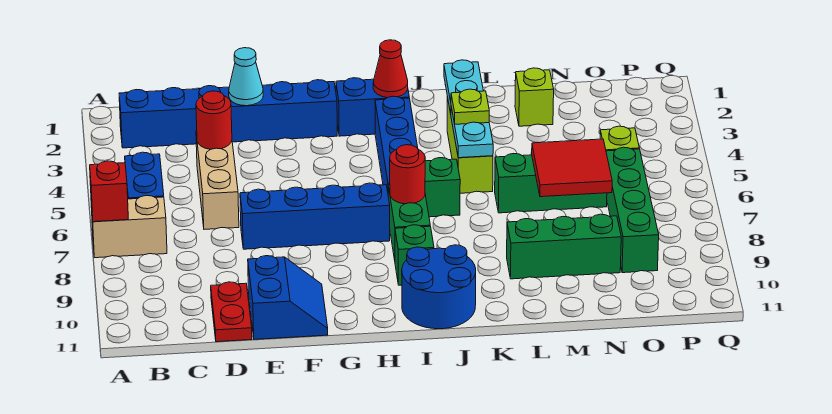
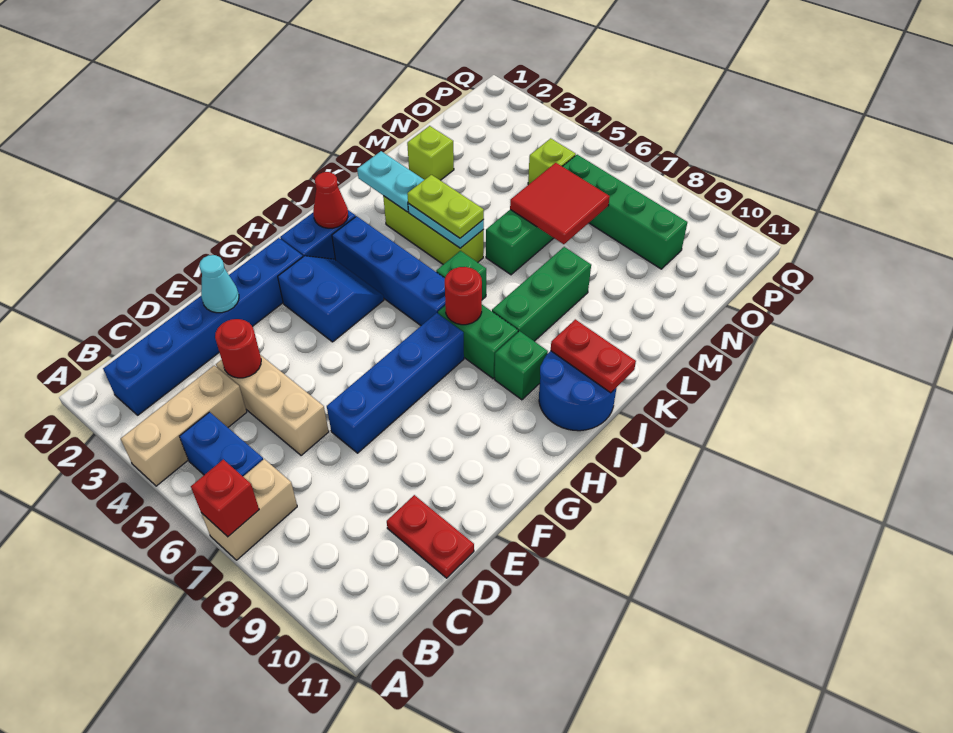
none -> tan brick A4:C4 level 1
blue slope E10:F11 level 1 top E -> blue slope G3:H4 level 1 top G
none -> red plate J10:J11 level 2
lime plate K4 level 3 -> lime plate K4:K5 level 3
green brick L9:N9 level 1 -> green brick J8:L8 level 1

